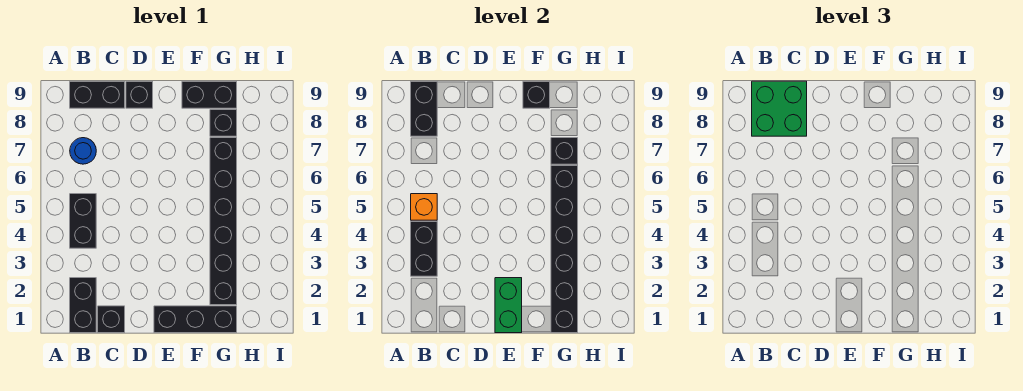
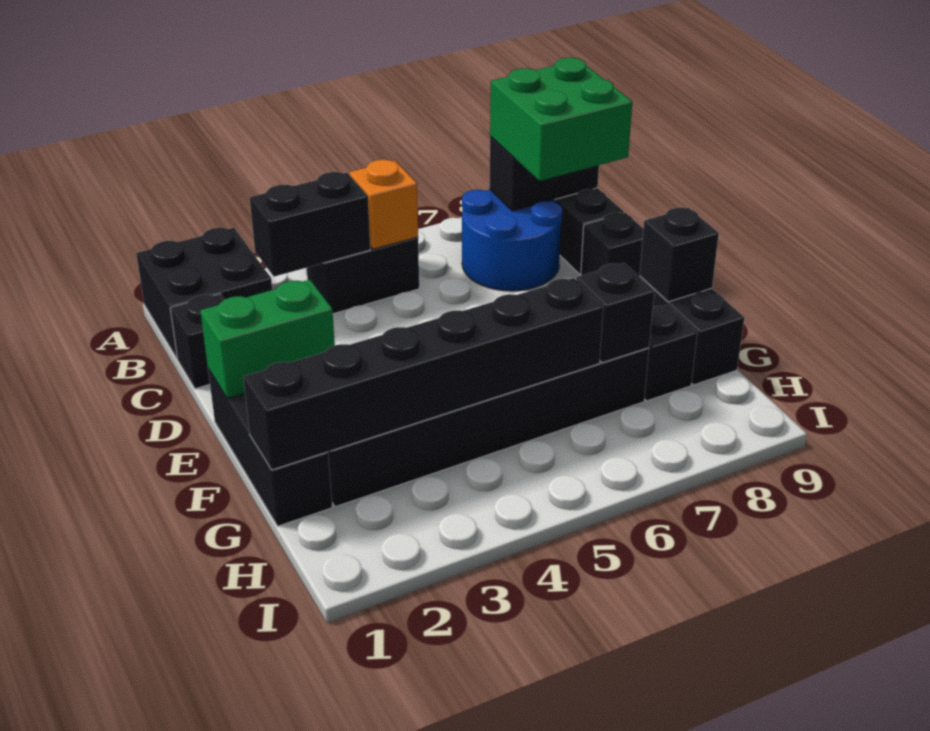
black brick B1:B2 level 1 -> black brick A1:B2 level 1
blue round brick B7 level 1 -> blue round brick B7:C8 level 1

